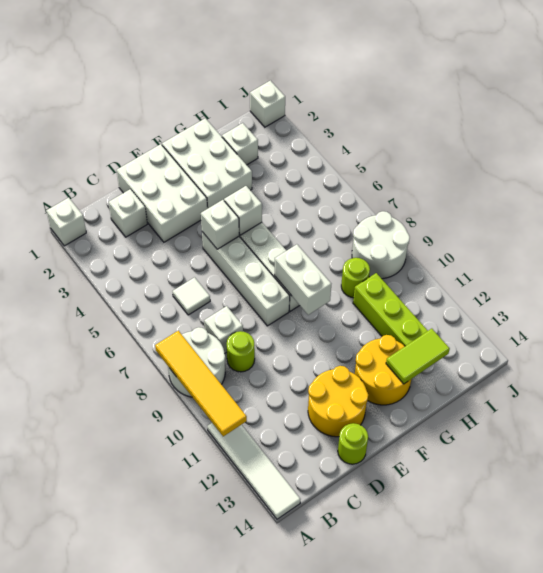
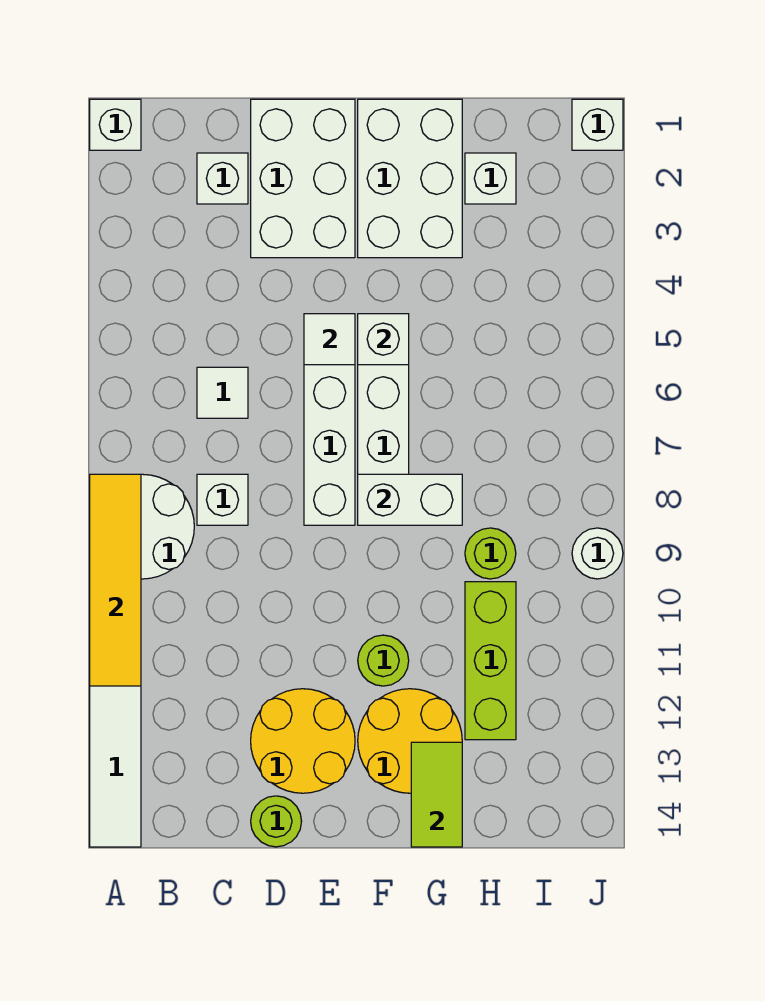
lime round brick C9 level 1 -> lime round brick F11 level 1
white brick E5 level 2 -> white tile E5 level 2
white brick F8:F9 level 2 -> white brick F8:G8 level 2
lime tile G13:H13 level 2 -> lime tile G13:G14 level 2
white round brick I8:J9 level 1 -> white round brick J9 level 1

